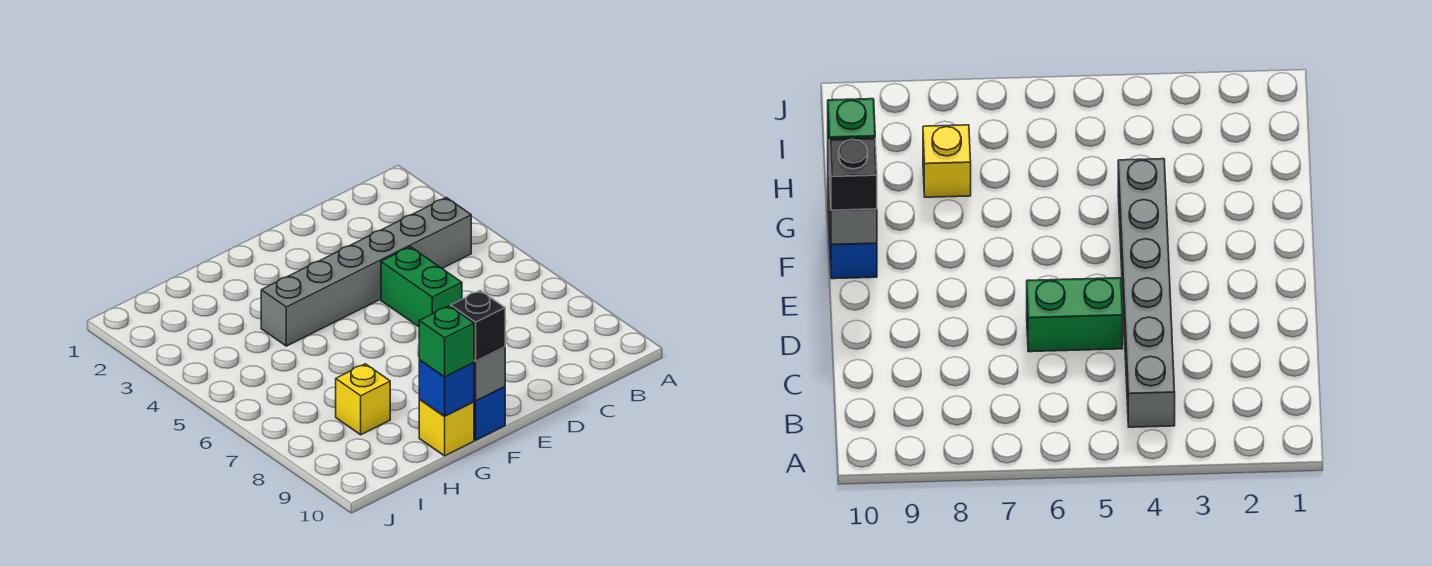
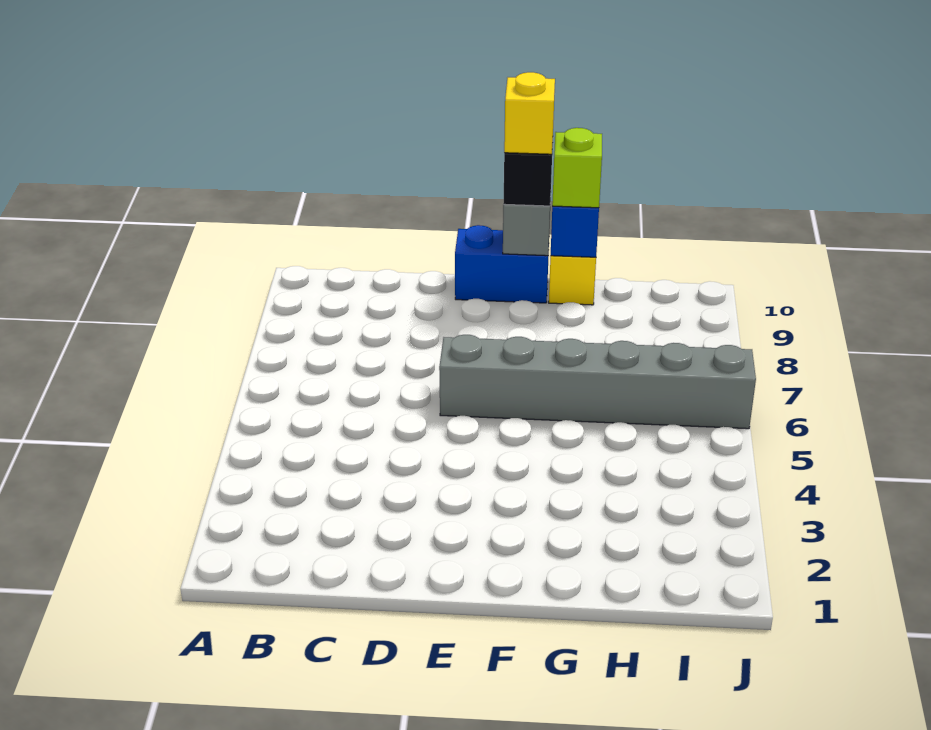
grey brick B4:G4 level 1 -> grey brick E6:J6 level 1
green brick D5:D6 level 1 -> none
blue brick F10 level 1 -> blue brick E10:F10 level 1
green brick G10 level 3 -> lime brick G10 level 3
yellow brick H8 level 1 -> yellow brick F10 level 4

